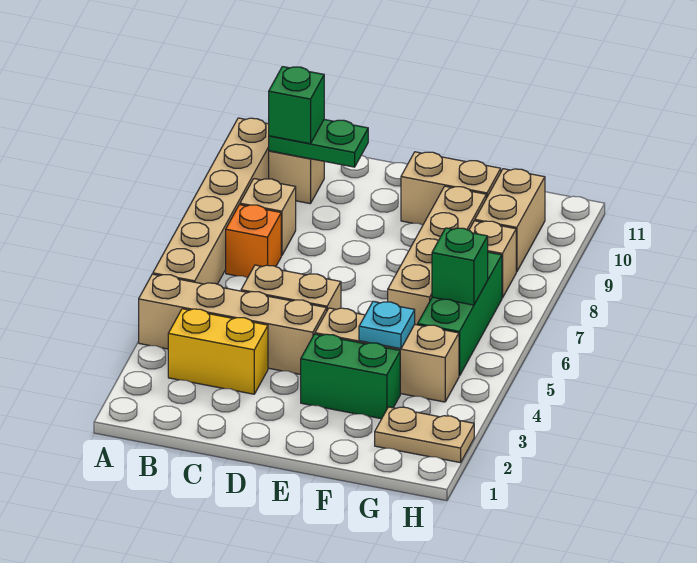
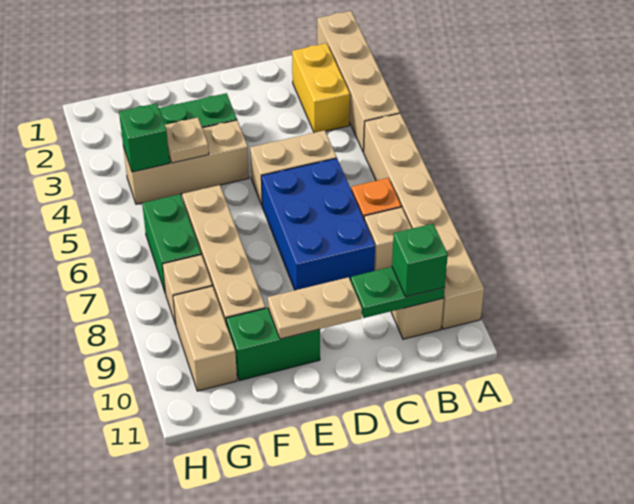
tan brick A4:D4 level 1 -> tan brick A1:A4 level 1
yellow brick B3:C3 level 1 -> yellow brick B2:B3 level 1
none -> blue brick C6:D8 level 1
tan brick E10:F10 level 1 -> green brick E10:F10 level 1
cyan plate F4 level 2 -> tan plate F4 level 2
tan plate G2:H2 level 1 -> tan plate D10:E10 level 2
green brick G5:G7 level 1 -> green brick G6:G7 level 1
green brick G6 level 2 -> green brick G4 level 2

